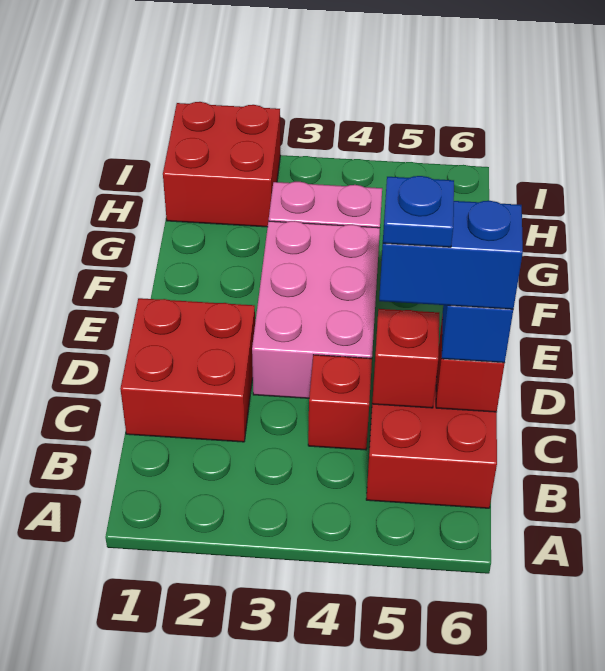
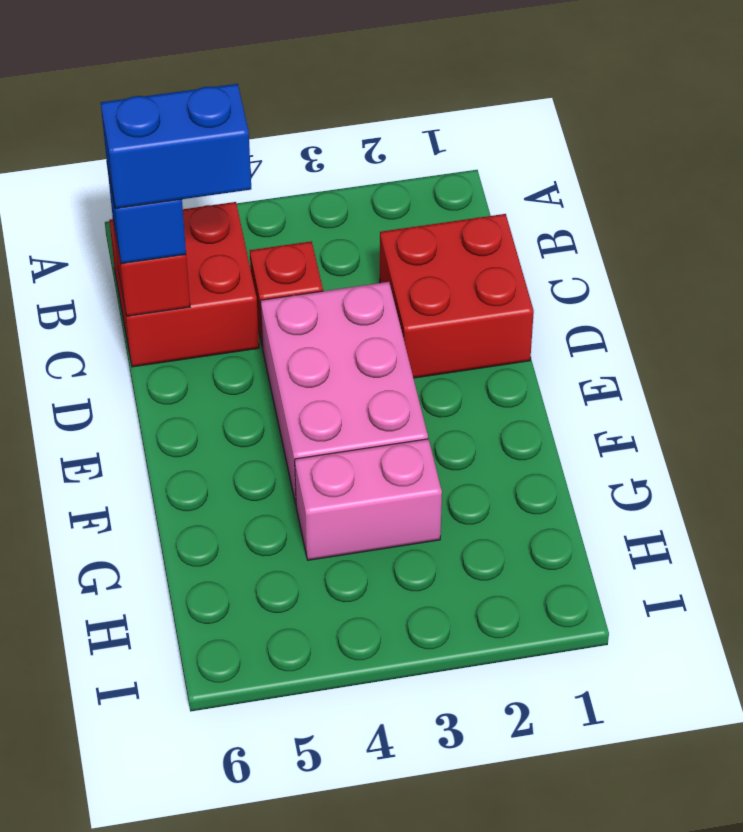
red brick C5 level 2 -> none
blue plate C5 level 5 -> none
red brick H1:I2 level 1 -> none

